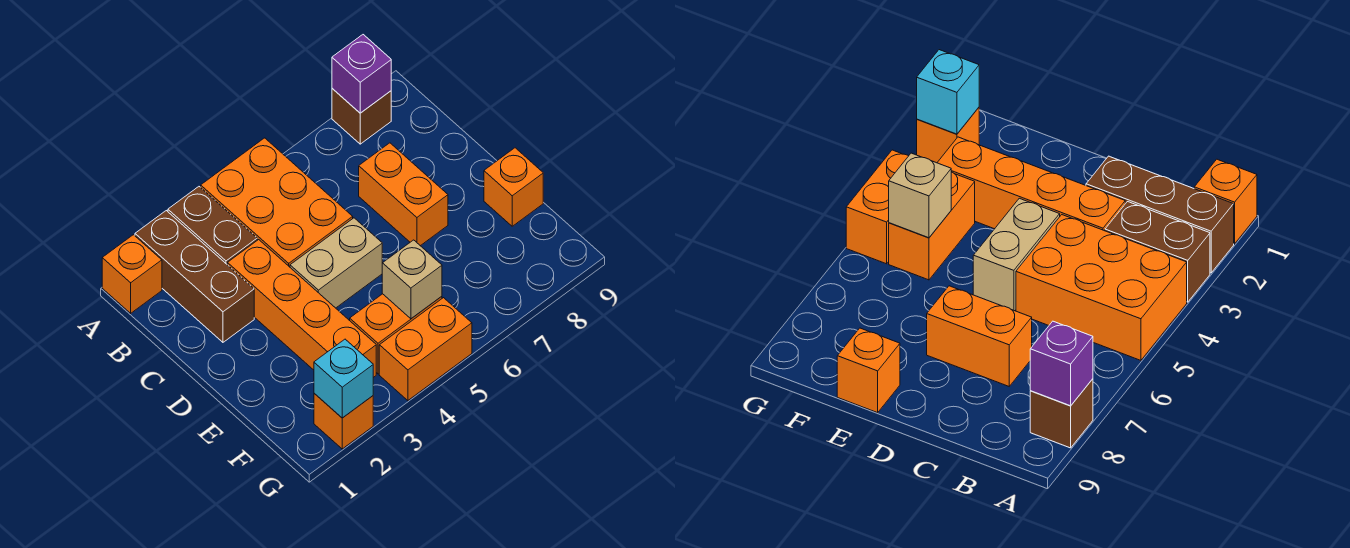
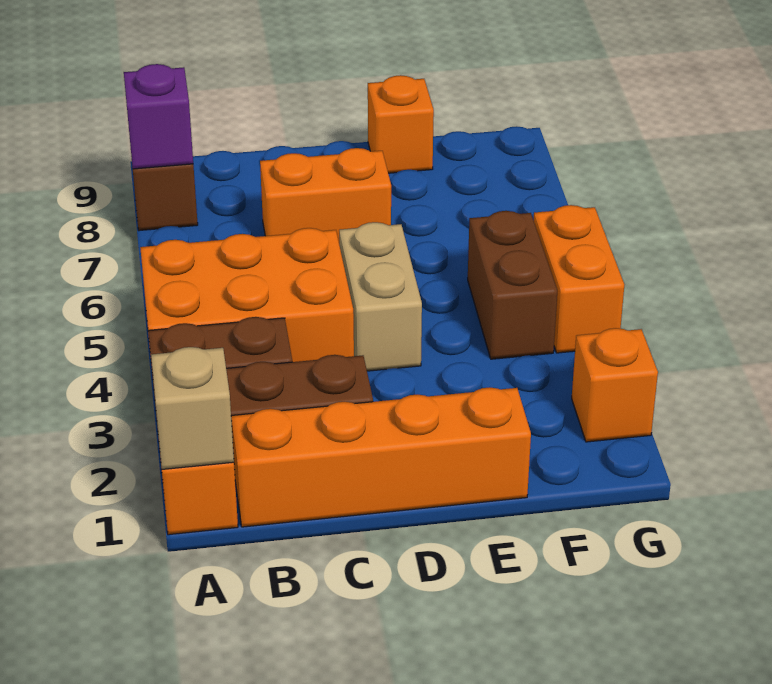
orange brick C3:F3 level 1 -> orange brick B1:E1 level 1
orange brick F4:F5 level 1 -> brown brick F4:F5 level 1
tan brick F5 level 2 -> tan brick A1 level 2
cyan brick G2 level 2 -> none

